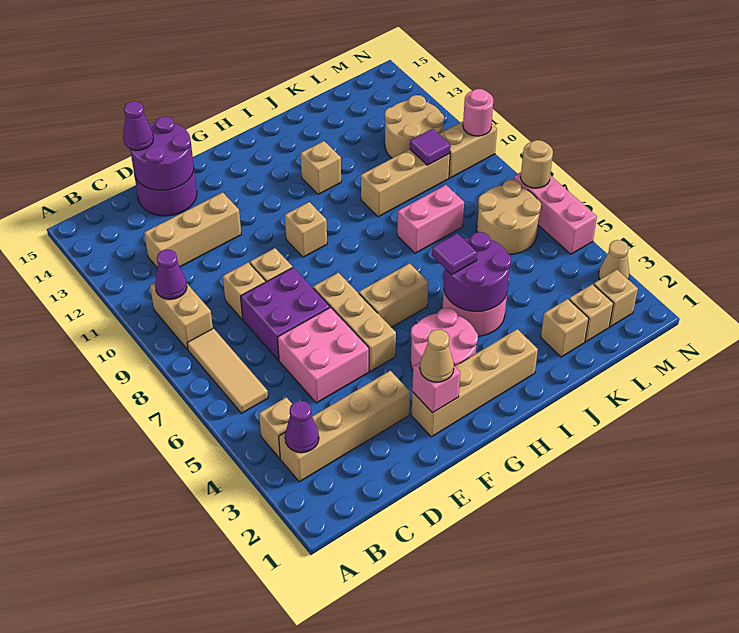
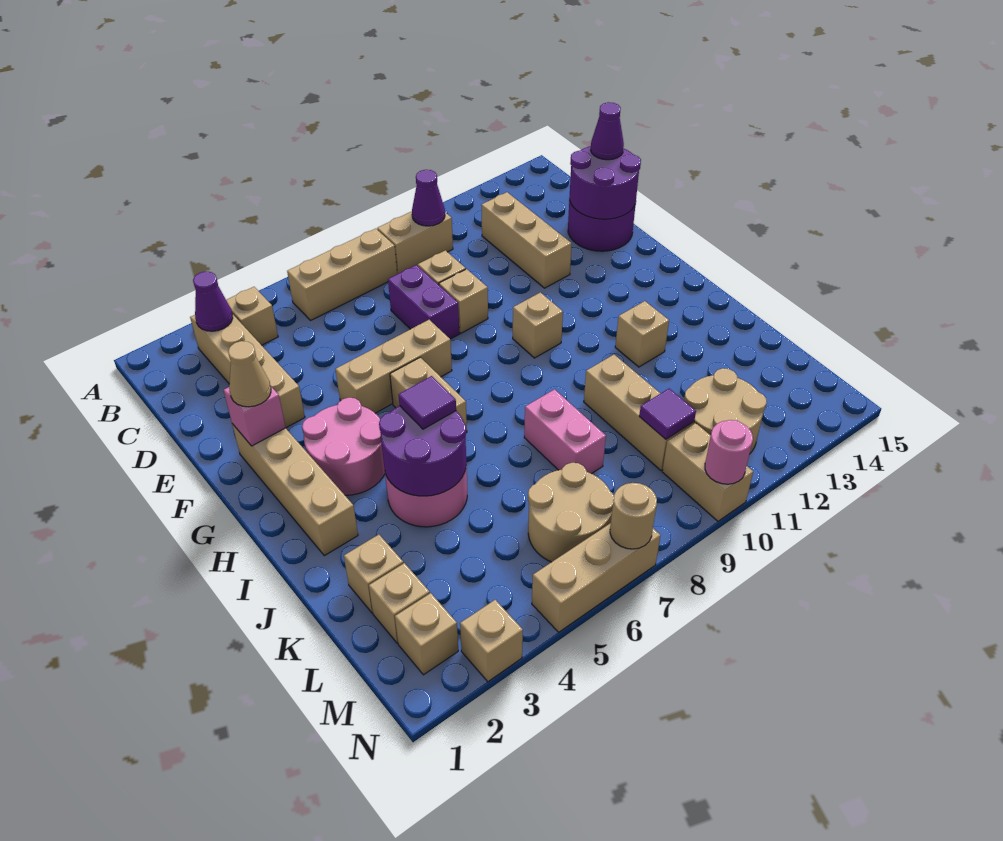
tan tile B6:B8 level 1 -> tan brick B6:B8 level 1
pink brick D5:E6 level 1 -> none
purple brick D7:E8 level 1 -> purple brick D8:E8 level 1
tan cone N3 level 1 -> tan brick N3 level 1
pink brick N5:N7 level 1 -> tan brick N5:N7 level 1

